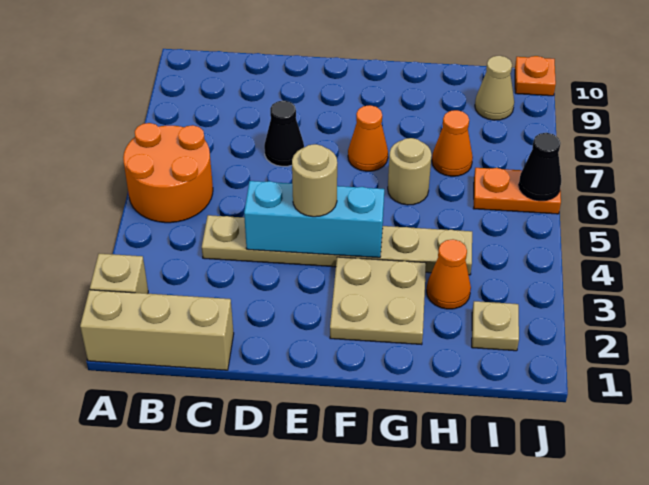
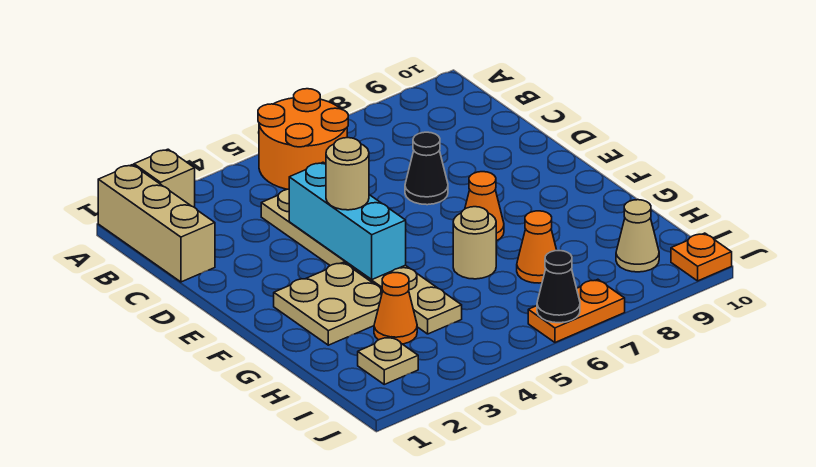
orange plate I6:J6 level 1 -> orange plate J6:J7 level 1

